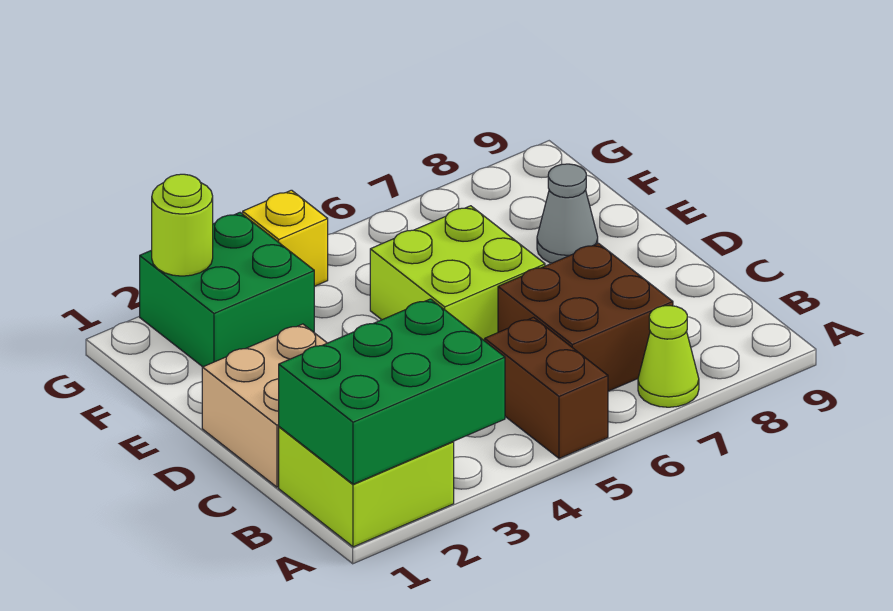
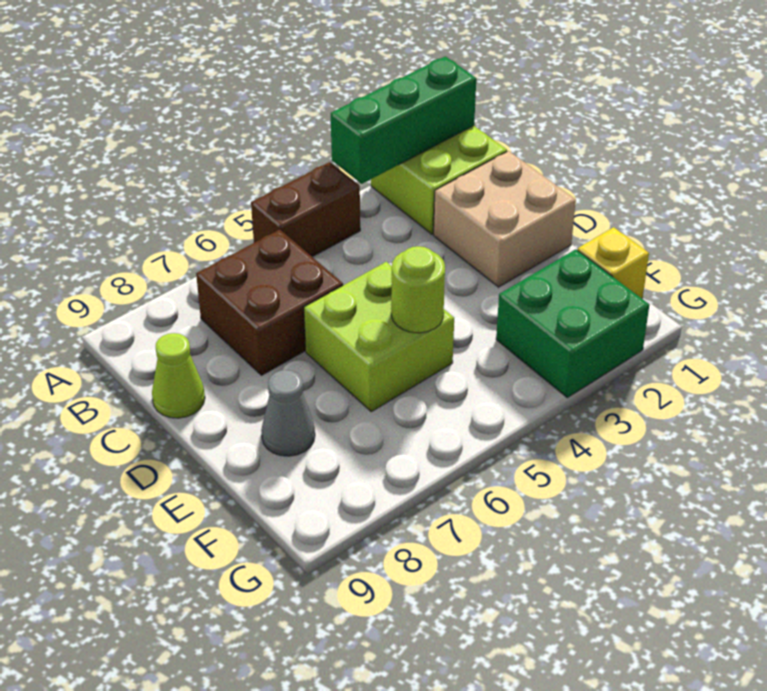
green brick A1:B3 level 2 -> green brick A1:A3 level 2
brown brick A5:B5 level 1 -> brown brick A4:A5 level 1
lime cone A7 level 1 -> lime cone C9 level 1
lime round brick G2 level 2 -> lime round brick E5 level 2
yellow brick G4 level 1 -> yellow brick F1 level 1

